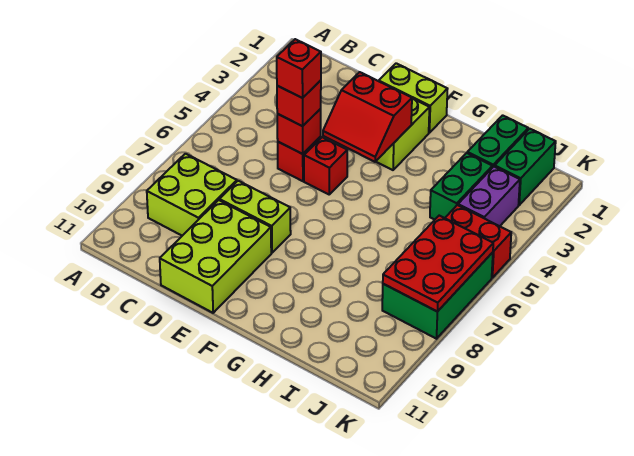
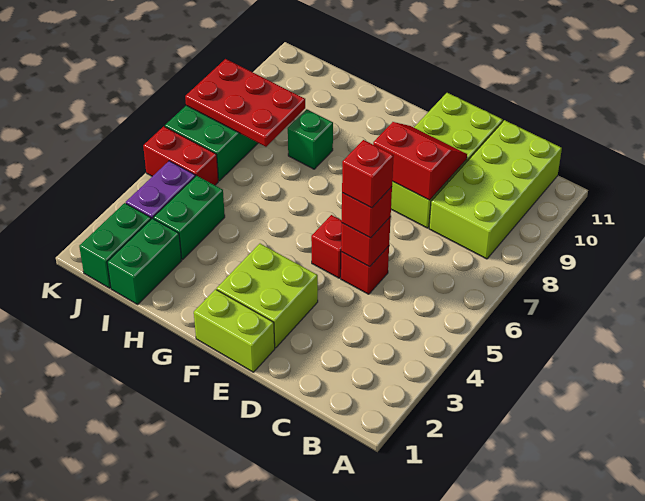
lime brick B8:C9 level 1 -> lime brick B8:C11 level 1
red slope E3:F4 level 2 top 3 -> red slope D8:E9 level 2 top 8
none -> green brick H8 level 1
red plate J6:K8 level 2 -> red plate I7:K8 level 2

